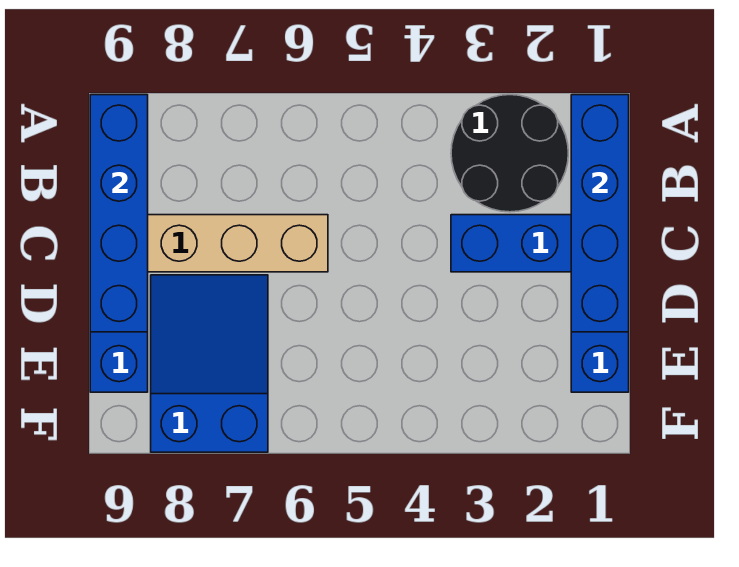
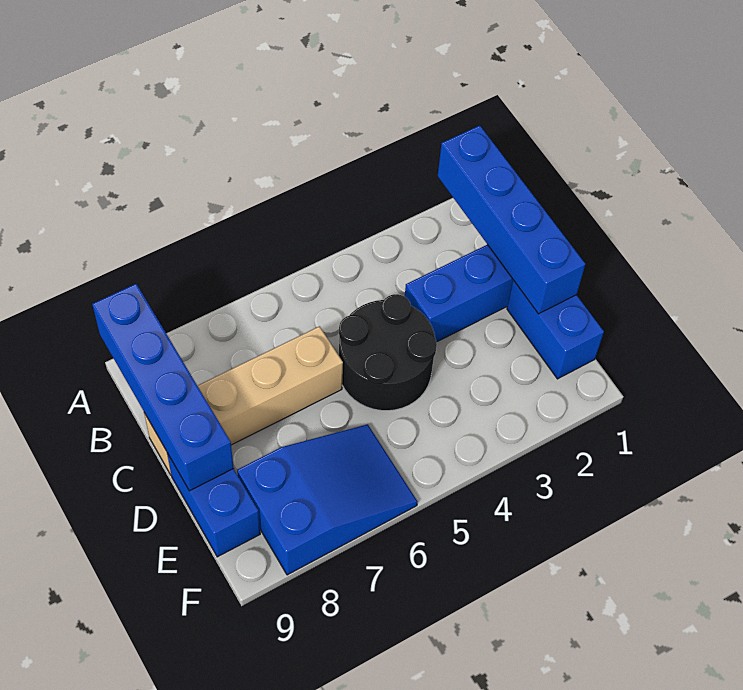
black round brick A2:B3 level 1 -> black round brick C4:D5 level 1
blue slope D7:F8 level 1 top F -> blue slope E6:F8 level 1 top 8

